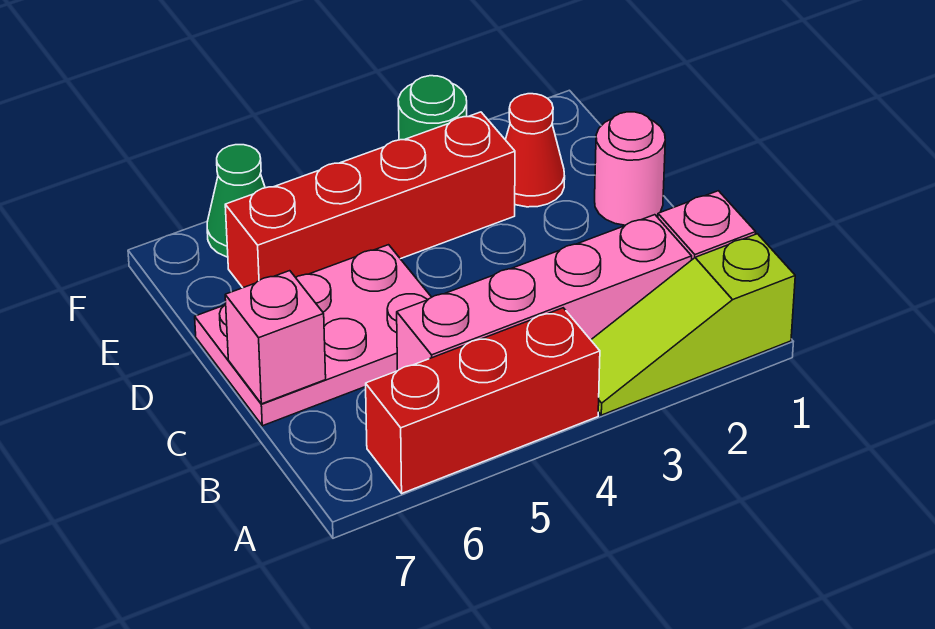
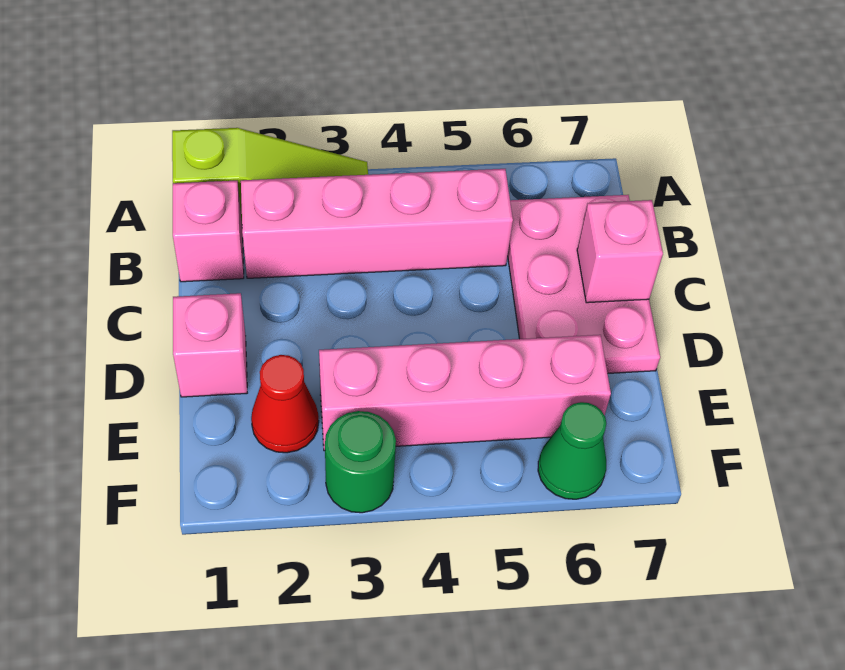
red brick A4:A6 level 1 -> none
pink plate C5:D7 level 1 -> pink plate B6:D7 level 1
pink round brick D1 level 1 -> pink brick D1 level 1
red brick E3:E6 level 1 -> pink brick E3:E6 level 1

